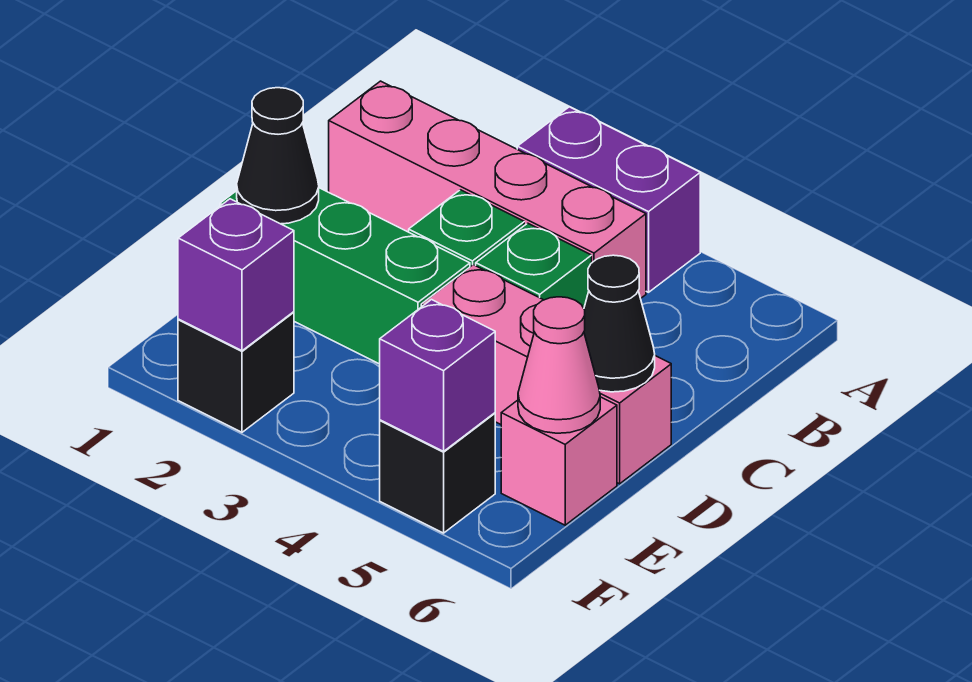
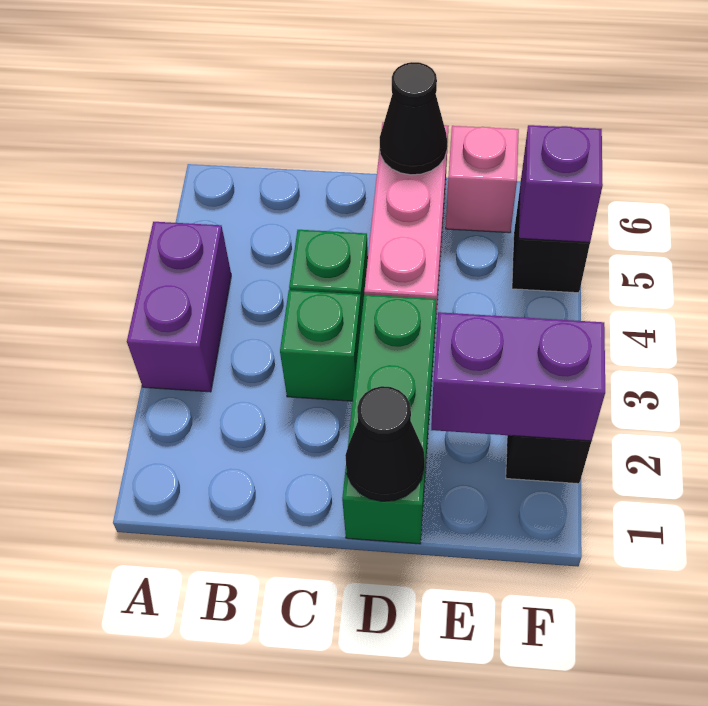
pink brick B1:B4 level 1 -> none
pink cone E6 level 2 -> none
purple brick F2 level 2 -> purple brick E2:F2 level 2

